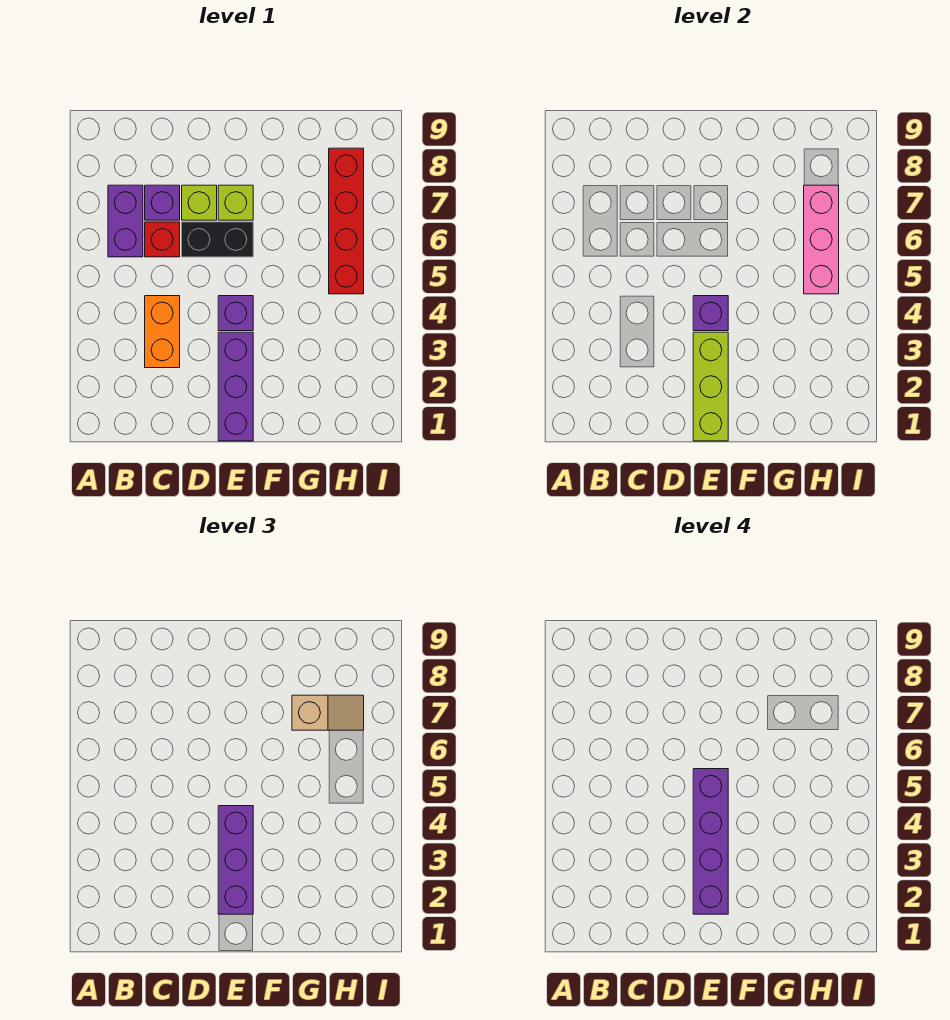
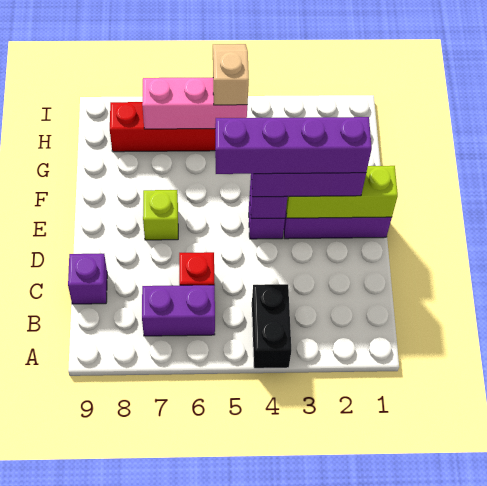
orange brick C3:C4 level 1 -> none
purple brick C7 level 1 -> purple brick C9 level 1
black brick D6:E6 level 1 -> black brick A4:B4 level 1
lime brick D7 level 1 -> none
tan slope G7:H7 level 3 top G -> tan slope H5:I5 level 3 top H

